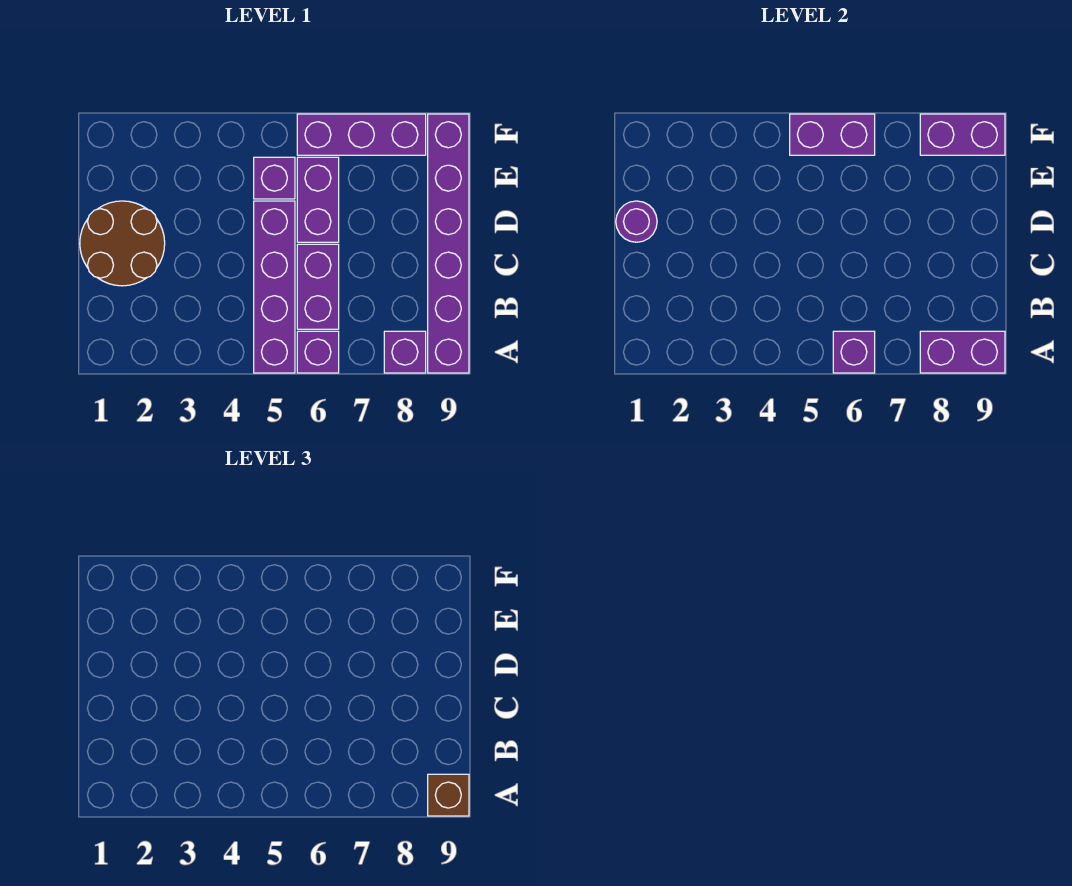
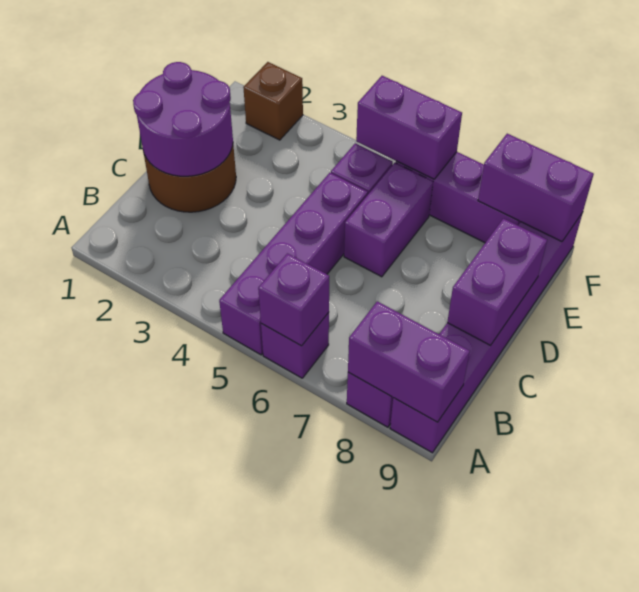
brown brick A9 level 3 -> brown brick F2 level 1
purple brick B6:C6 level 1 -> purple brick C9:D9 level 2
purple round brick D1 level 2 -> purple round brick C1:D2 level 2

